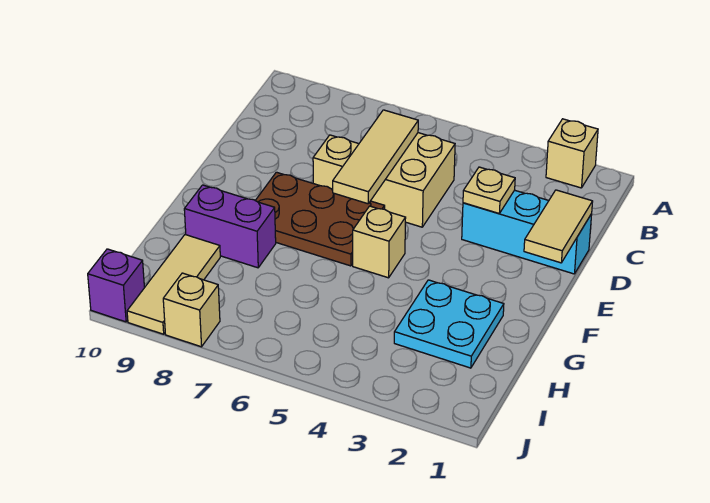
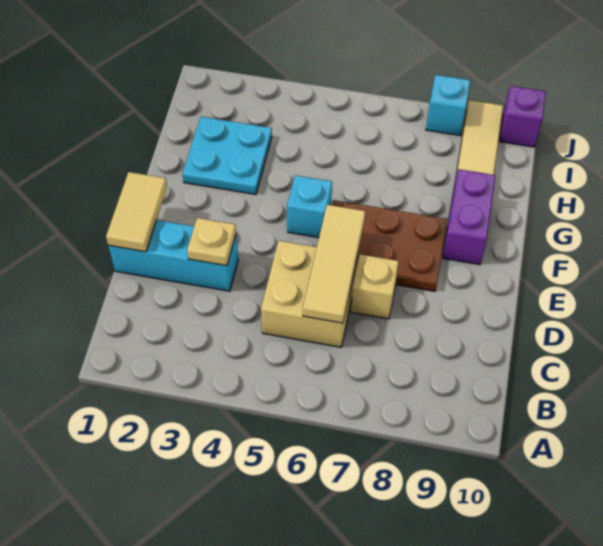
tan brick A2 level 1 -> none
tan brick F5 level 1 -> cyan brick F5 level 1
purple brick G8:G9 level 1 -> purple brick F9:G9 level 1
tan brick J8 level 1 -> cyan brick J8 level 1

